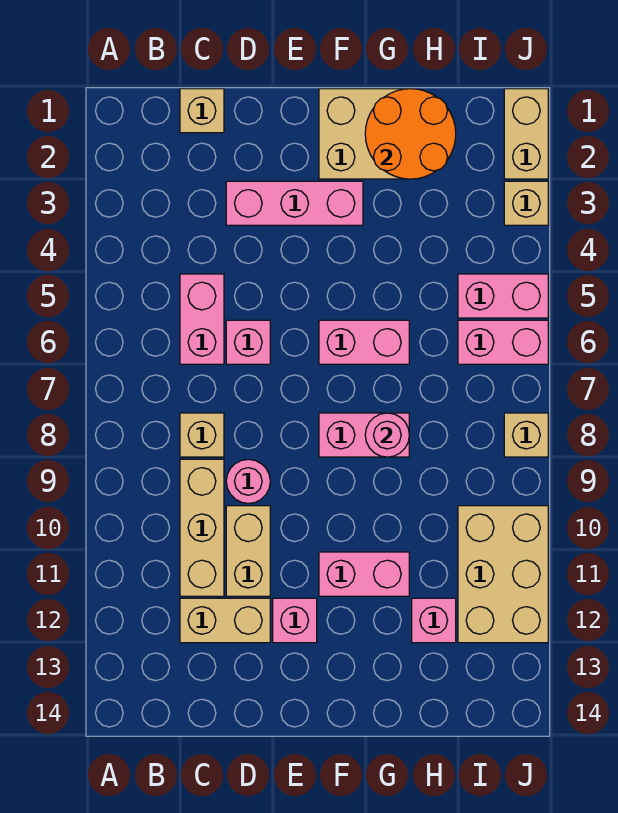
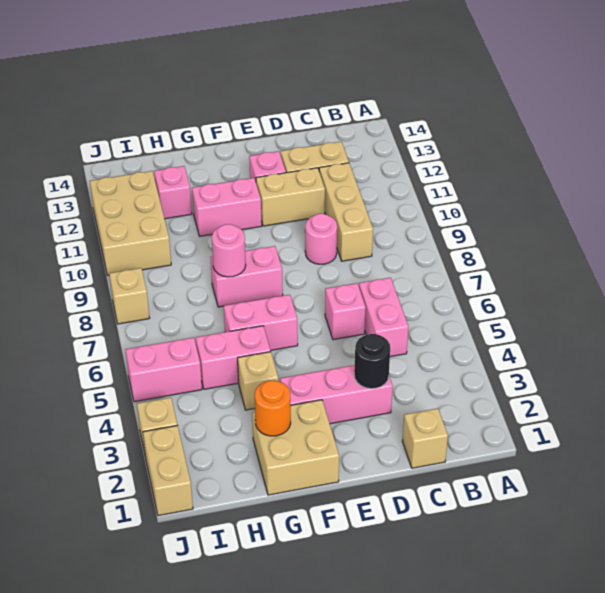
tan brick C8 level 1 -> tan brick G4 level 1
none -> black round brick D3 level 2
tan brick D10:D11 level 1 -> tan brick D11:E11 level 1
orange round brick G1:H2 level 2 -> orange round brick G2 level 2
pink brick I6:J6 level 1 -> pink brick G5:H5 level 1

